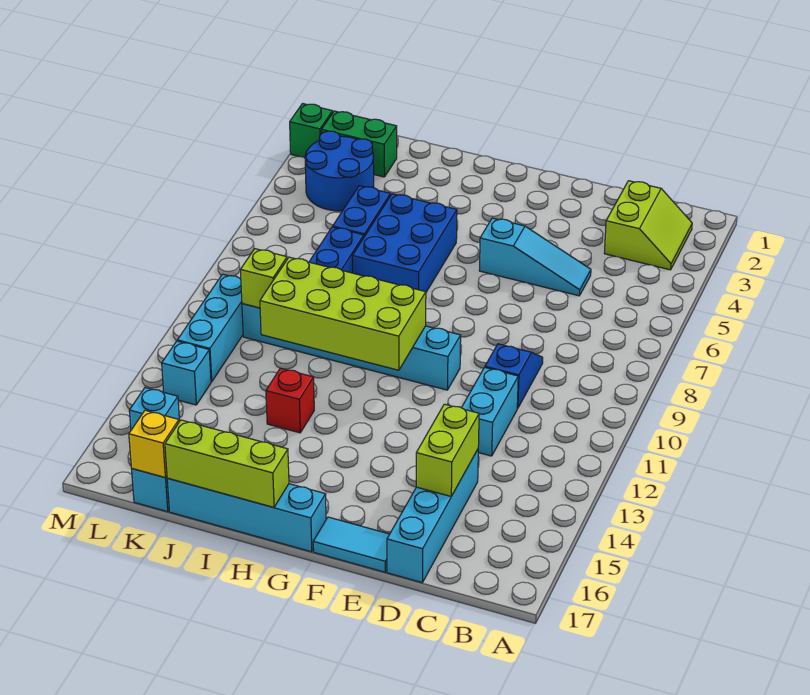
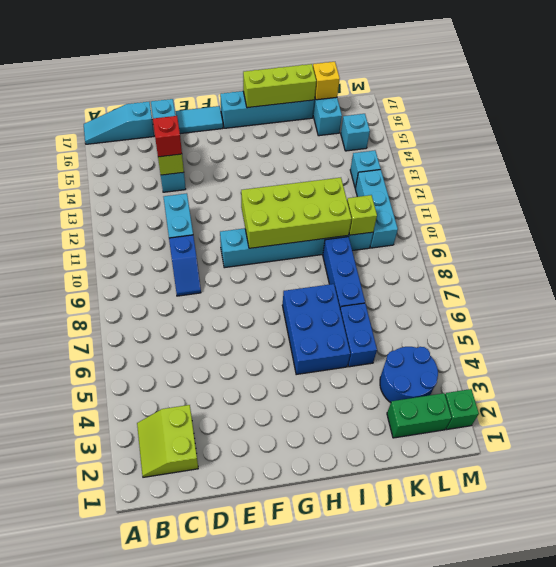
cyan slope D5:F5 level 1 top F -> cyan slope A17:C17 level 1 top C
red brick I13 level 1 -> red brick D14 level 3

